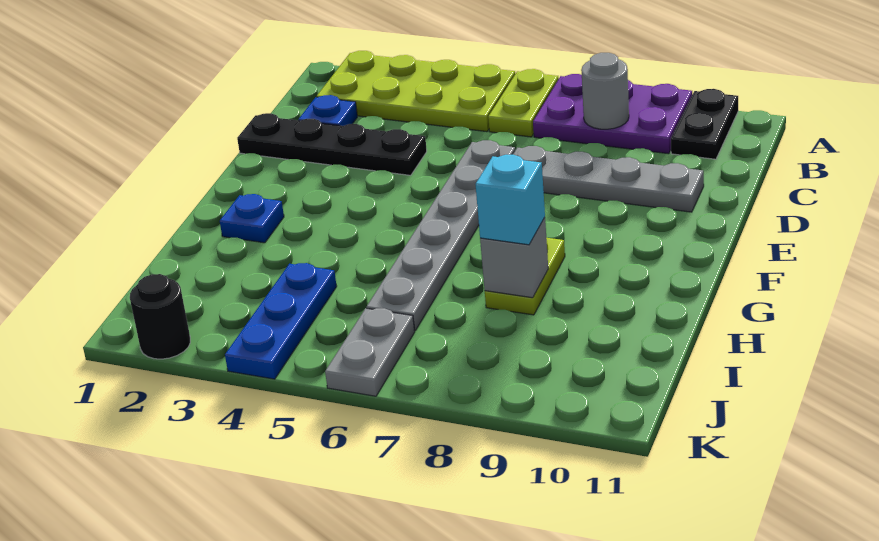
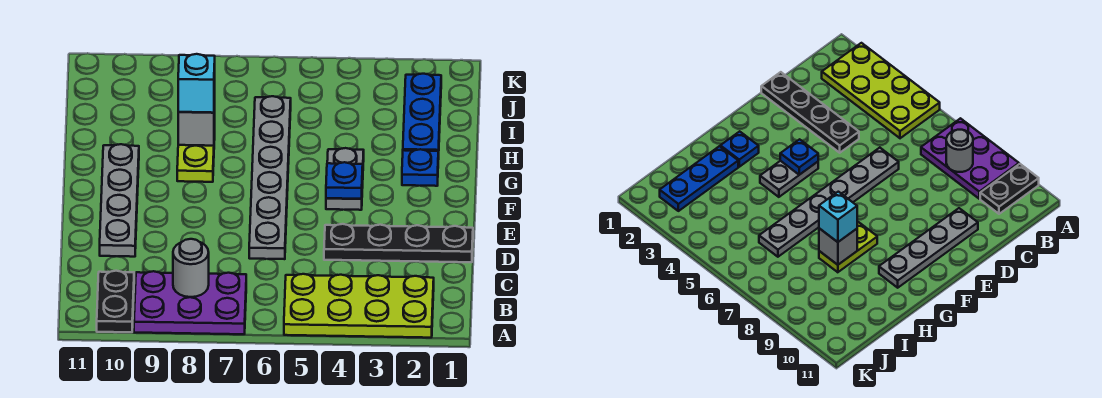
lime plate A6:B6 level 1 -> none
blue plate C2 level 1 -> blue plate F4 level 2
grey plate D7:D10 level 1 -> grey plate D10:G10 level 1
blue plate I4:K4 level 1 -> blue plate H2:J2 level 1
grey plate J6:K6 level 1 -> grey plate F4:G4 level 1
black round brick K2 level 1 -> none

